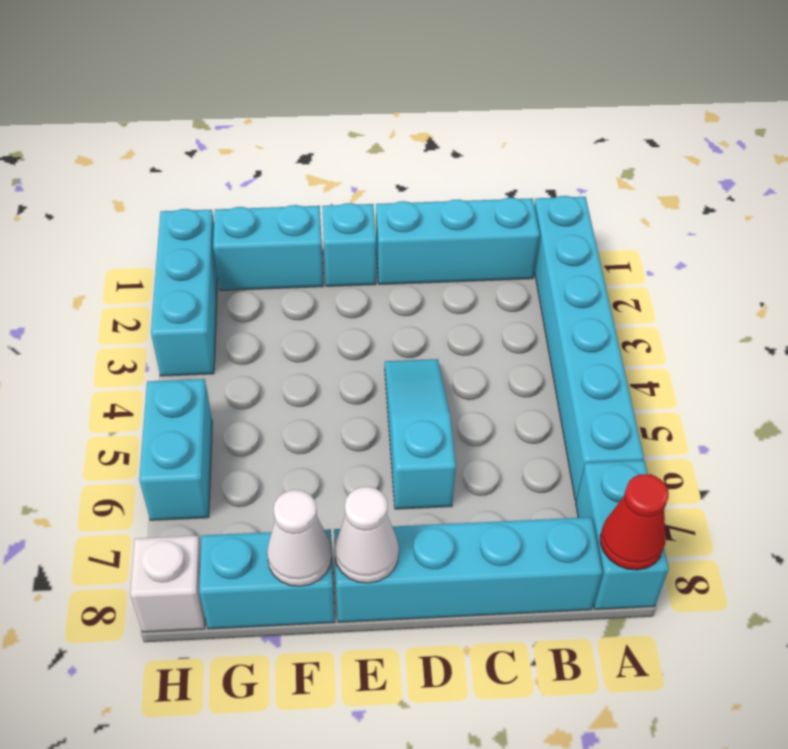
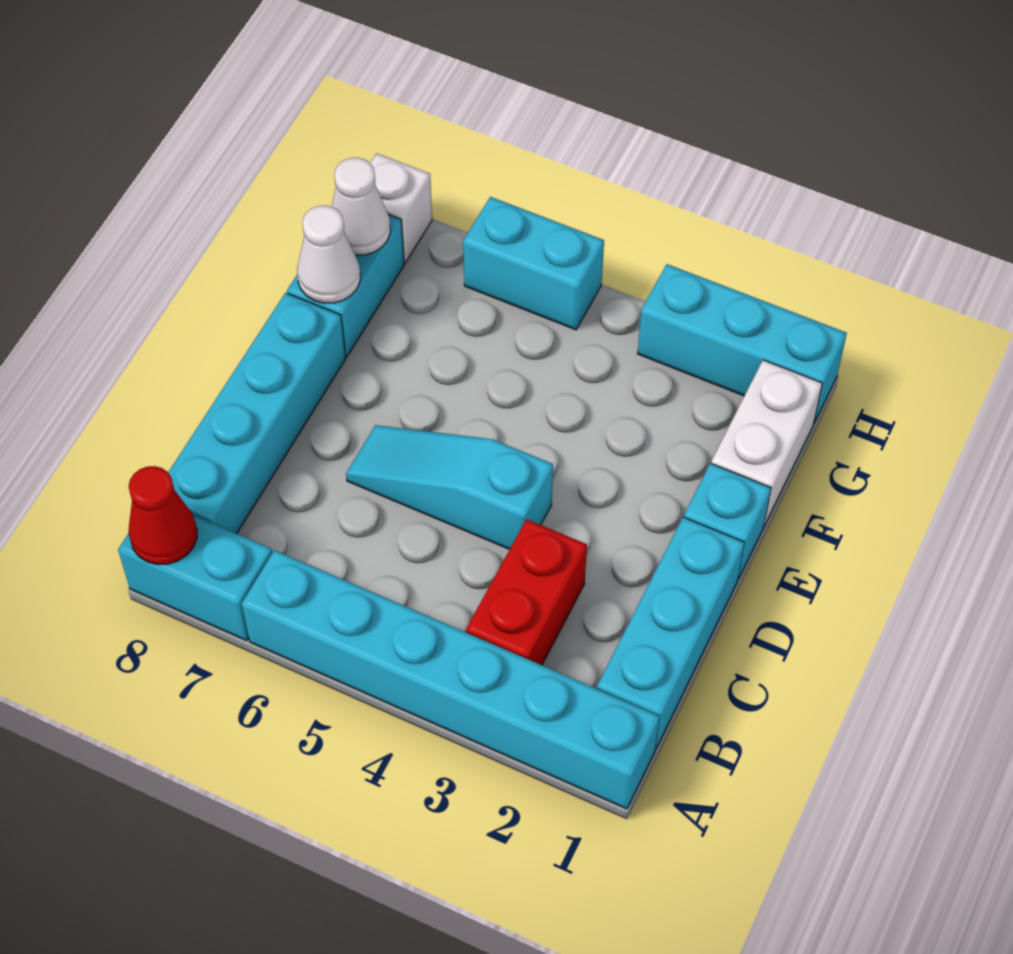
none -> red brick B3:C3 level 1
cyan slope D4:D6 level 1 top 6 -> cyan slope D4:D6 level 1 top 4
white cone E8 level 2 -> white cone G8 level 2
cyan brick F1:G1 level 1 -> white brick F1:G1 level 1

